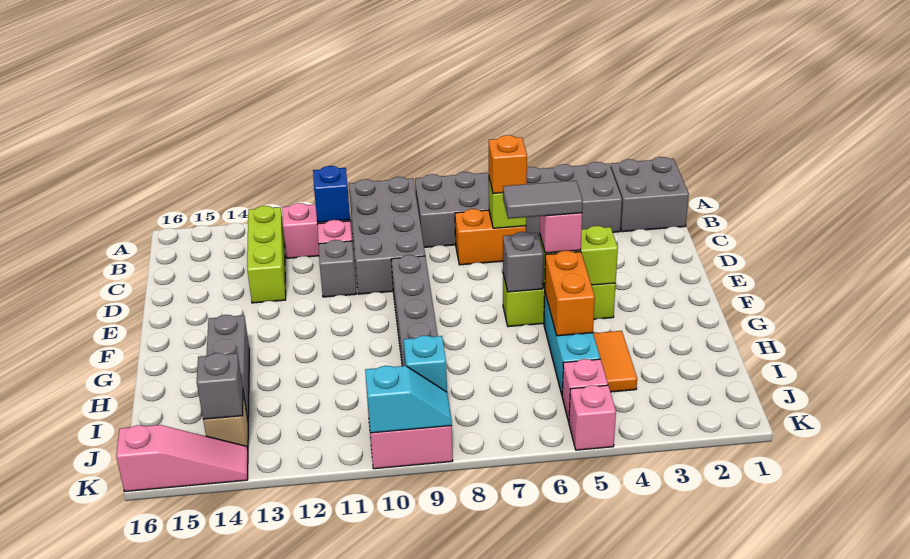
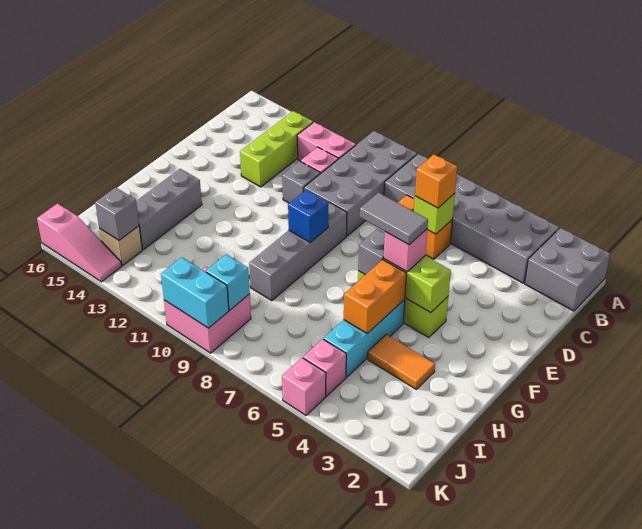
blue brick B11 level 2 -> blue brick F9 level 2
orange tile H4:I4 level 1 -> orange tile H3:H4 level 1
cyan slope K9:K10 level 2 top 10 -> cyan brick K9:K10 level 2

